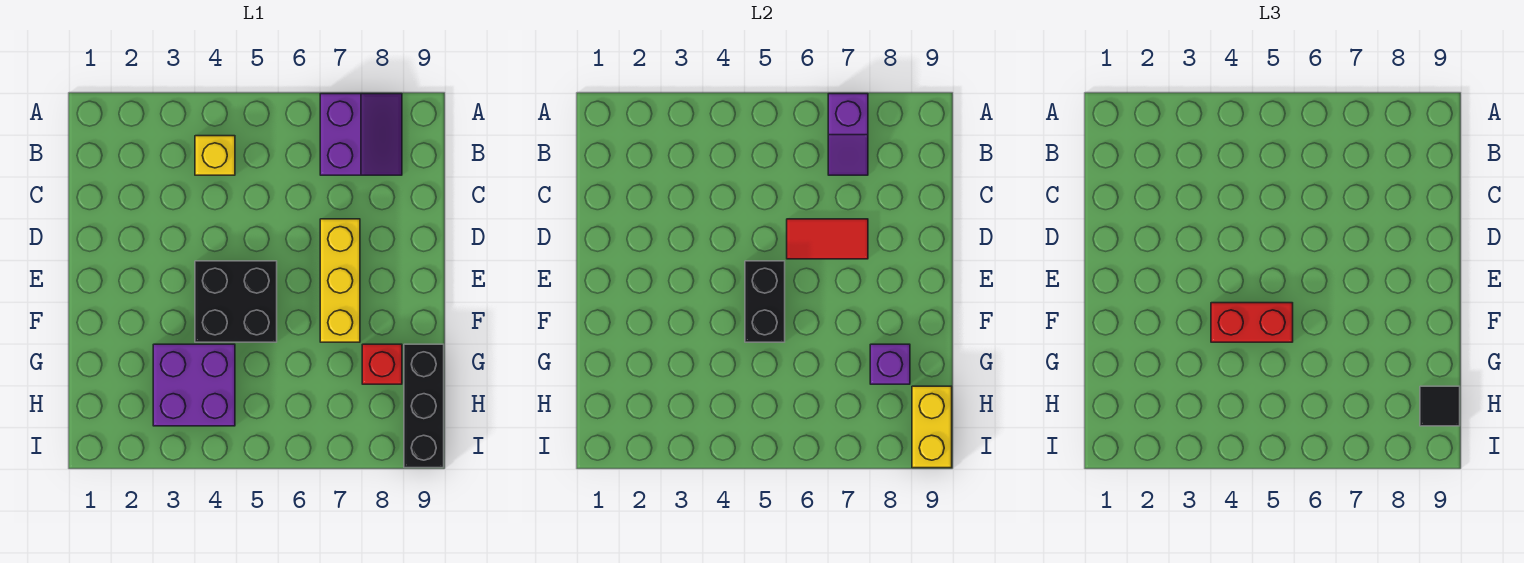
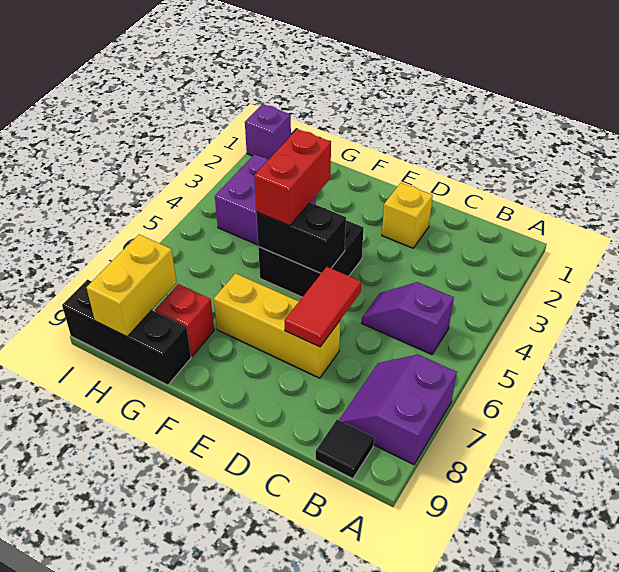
purple slope A7:B8 level 1 top 7 -> purple slope A7:B8 level 1 top A
purple slope A7:B7 level 2 top A -> purple slope B5:C5 level 1 top B
yellow brick B4 level 1 -> yellow brick D2 level 1
purple brick G8 level 2 -> purple brick I1 level 1
yellow brick H9:I9 level 2 -> yellow brick H8:H9 level 2
black tile H9 level 3 -> black tile B9 level 1

